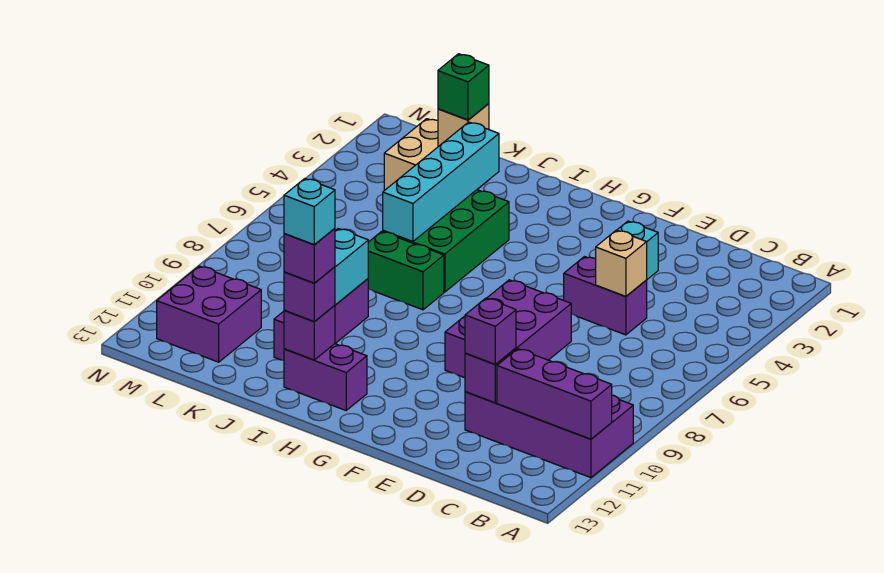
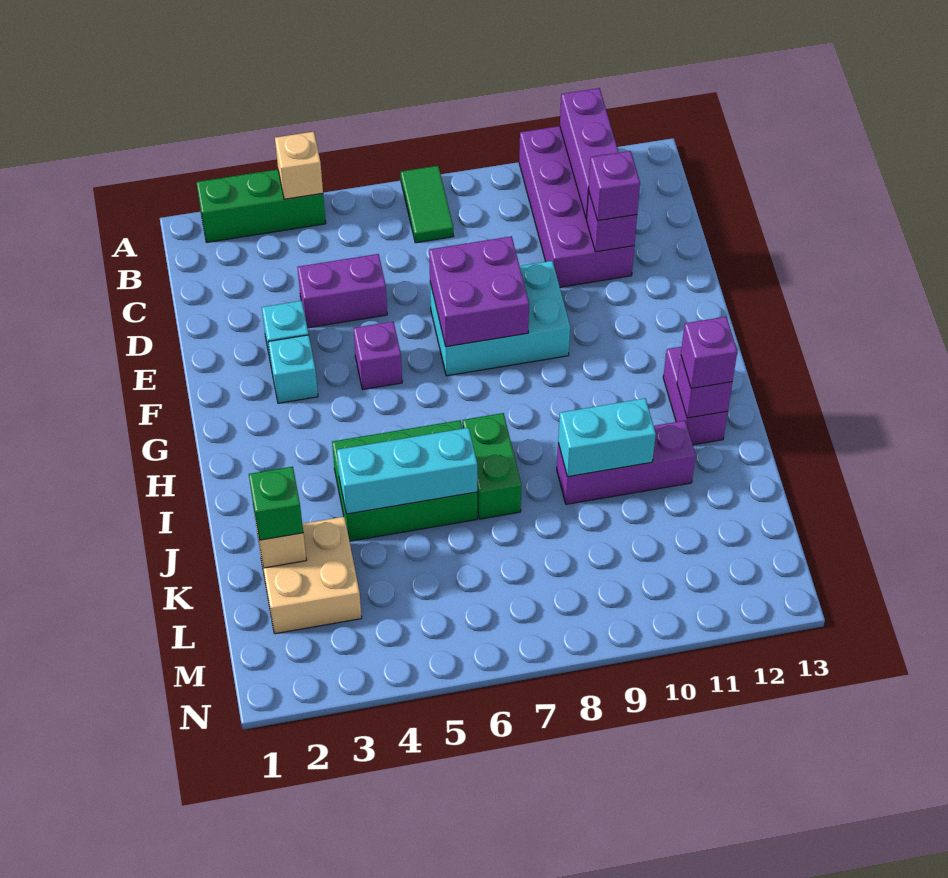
none -> green brick A2:A4 level 1
none -> green tile A7:B7 level 1
purple brick D5:E5 level 1 -> purple brick D4:D5 level 1
tan brick D5 level 2 -> tan brick A4 level 2
purple brick E7:F9 level 1 -> cyan brick E7:F9 level 1
purple brick I12 level 4 -> purple brick F5 level 1
cyan brick I12 level 5 -> cyan brick F3 level 1
cyan brick J3:J6 level 2 -> cyan brick J4:J6 level 2
purple brick L11:M12 level 1 -> purple brick E7:F8 level 2

